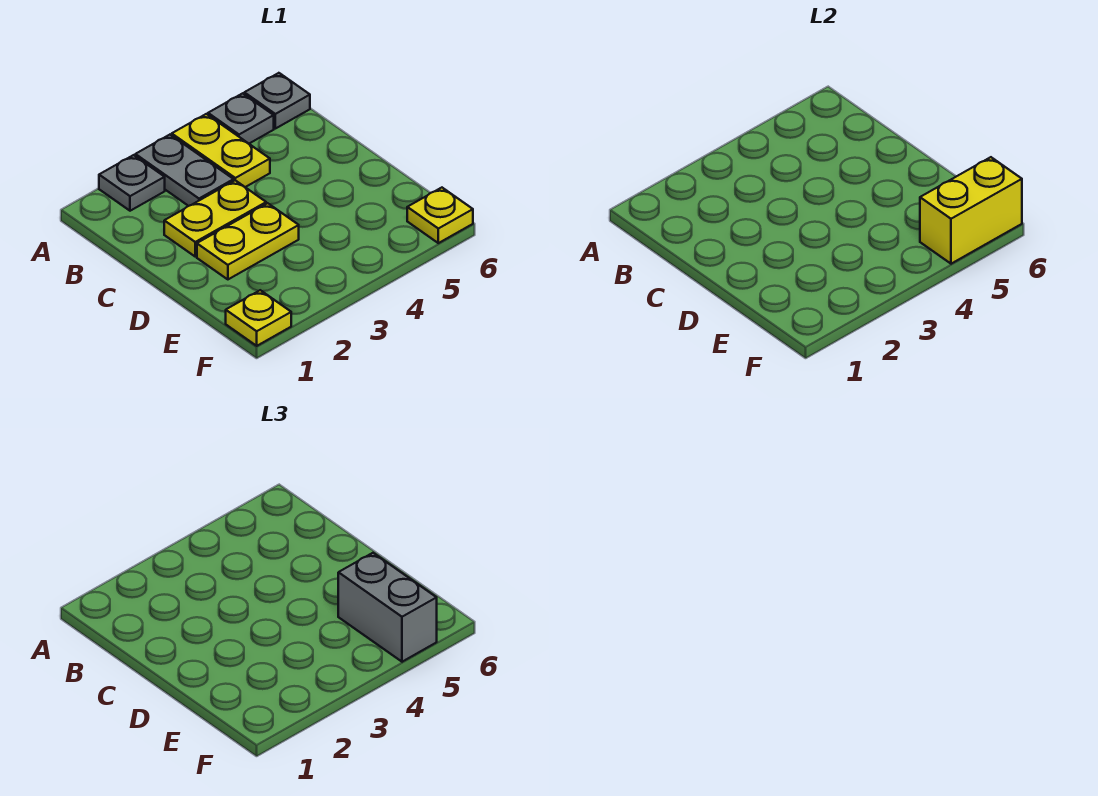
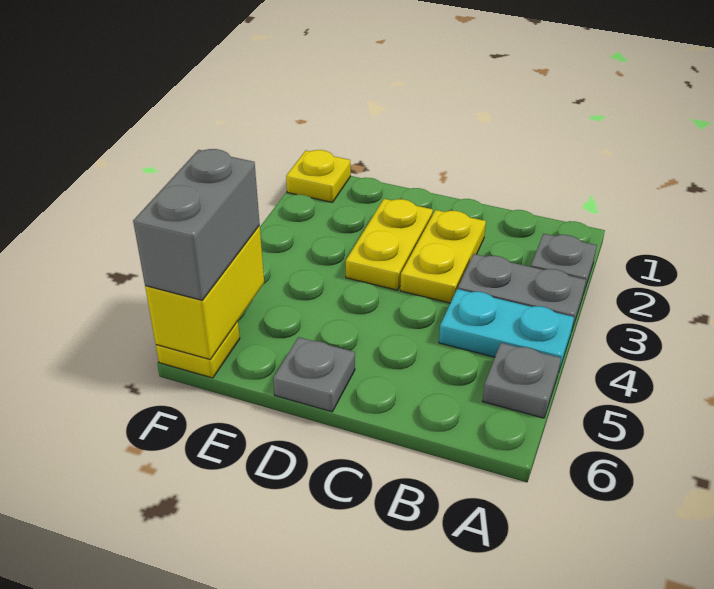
yellow plate A4:B4 level 1 -> cyan plate A4:B4 level 1
grey plate A6 level 1 -> grey plate D6 level 1
grey brick E5:F5 level 3 -> grey brick F5:F6 level 3

